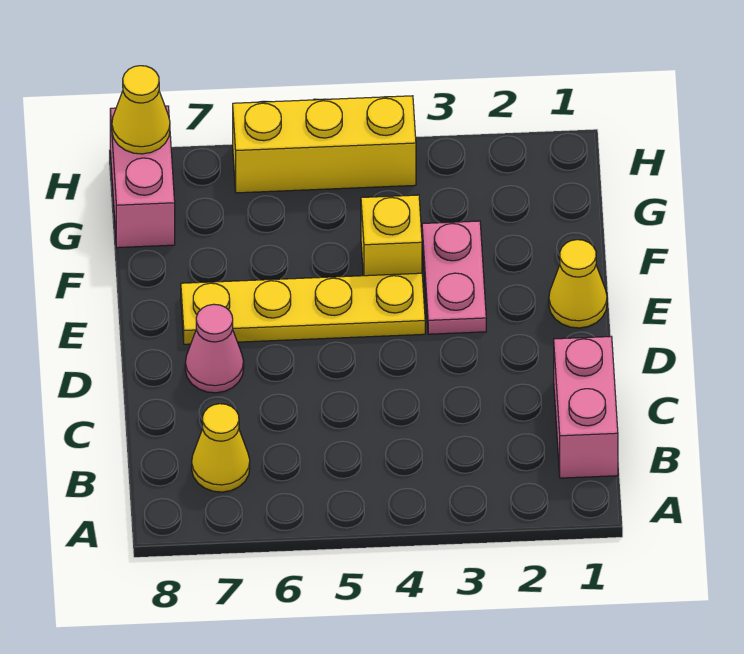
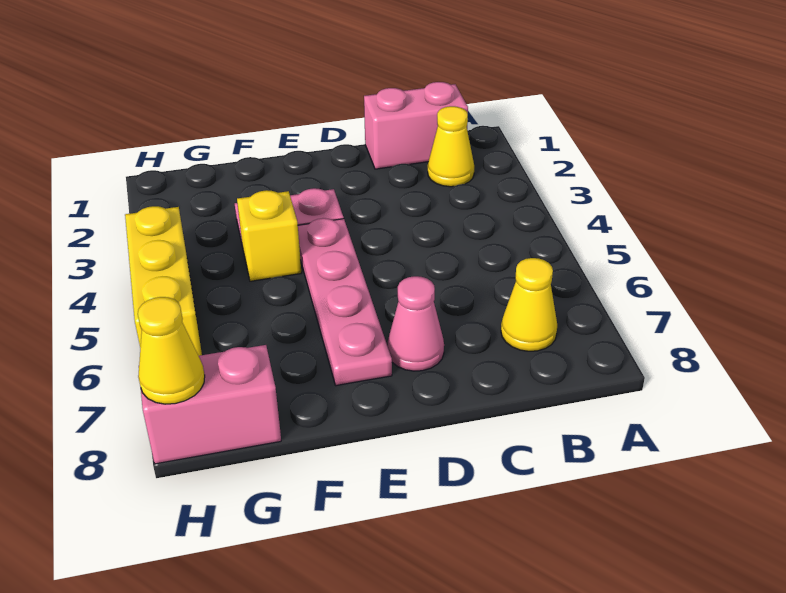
yellow cone E1 level 1 -> yellow cone B2 level 1
yellow plate E4:E7 level 1 -> pink plate E4:E7 level 1

